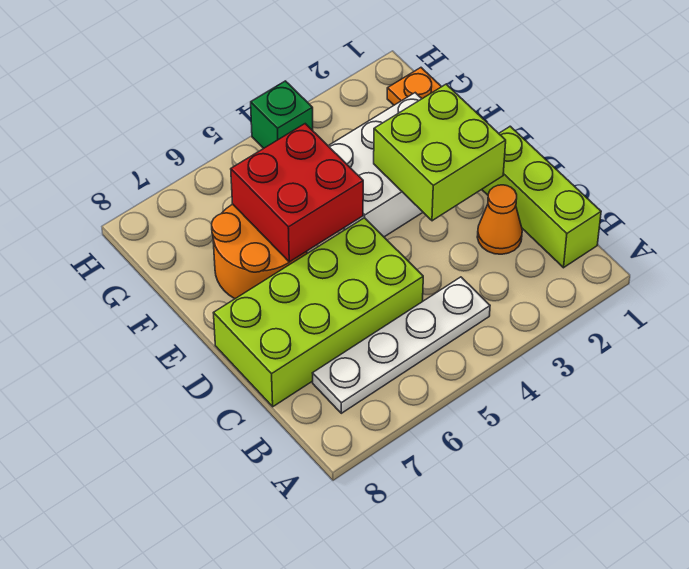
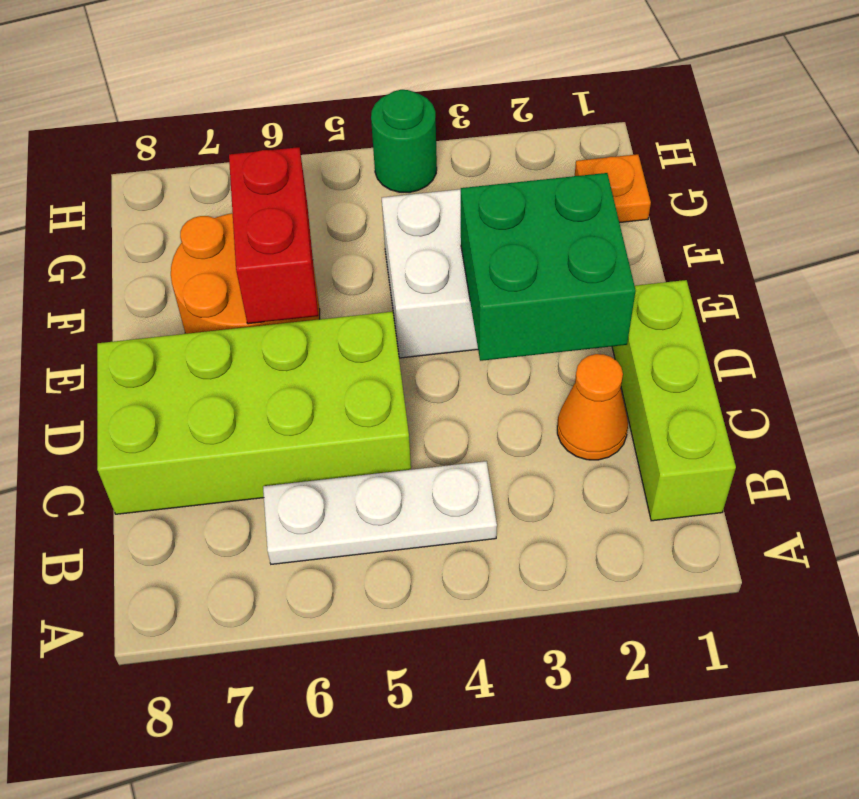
white plate B4:B7 level 1 -> white plate B4:B6 level 1
lime brick D2:E3 level 2 -> green brick D2:E3 level 2
red brick E5:F6 level 2 -> red brick E6:F6 level 2
green brick H4 level 1 -> green round brick H4 level 1

